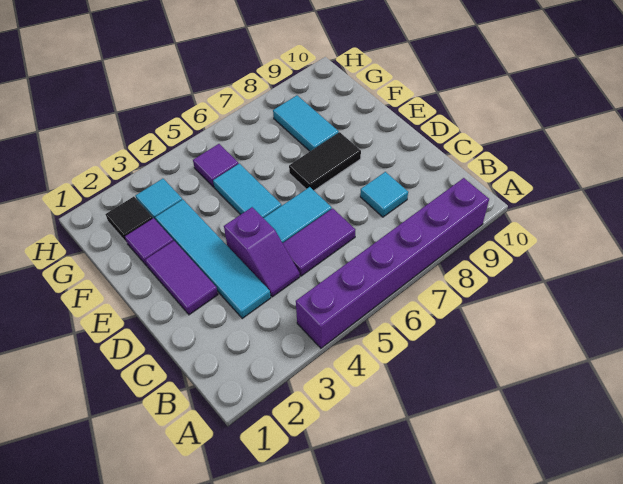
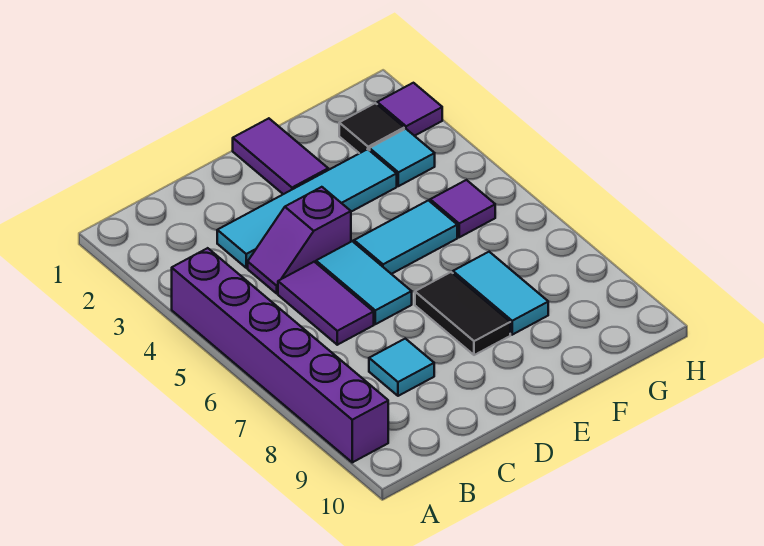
purple tile D2:E2 level 1 -> purple tile E1:E2 level 1
purple tile F2 level 1 -> purple tile H2 level 1
cyan tile F8:G8 level 1 -> cyan tile F7:F8 level 1

